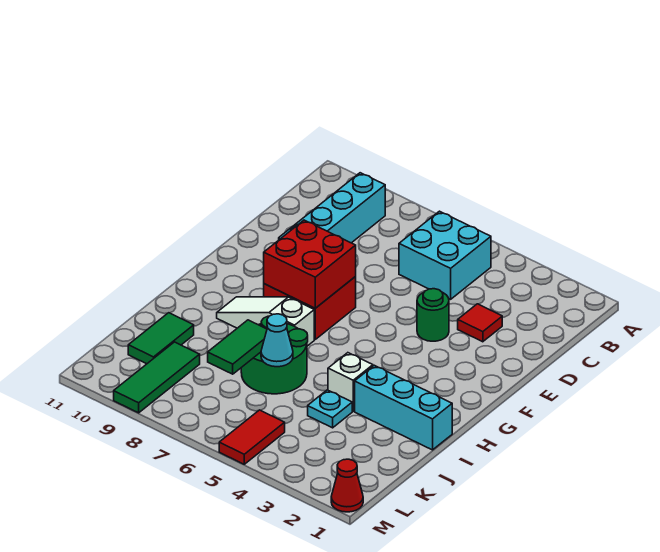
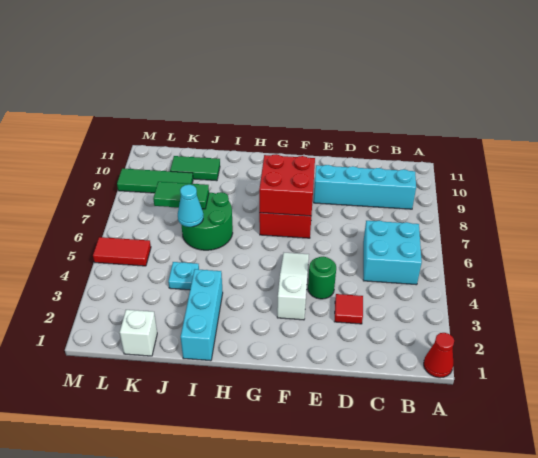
white slope H7:H9 level 1 top 7 -> white slope F3:F5 level 1 top 3
white brick I4 level 1 -> white brick K1 level 1
red cone M1 level 1 -> red cone A1 level 1

